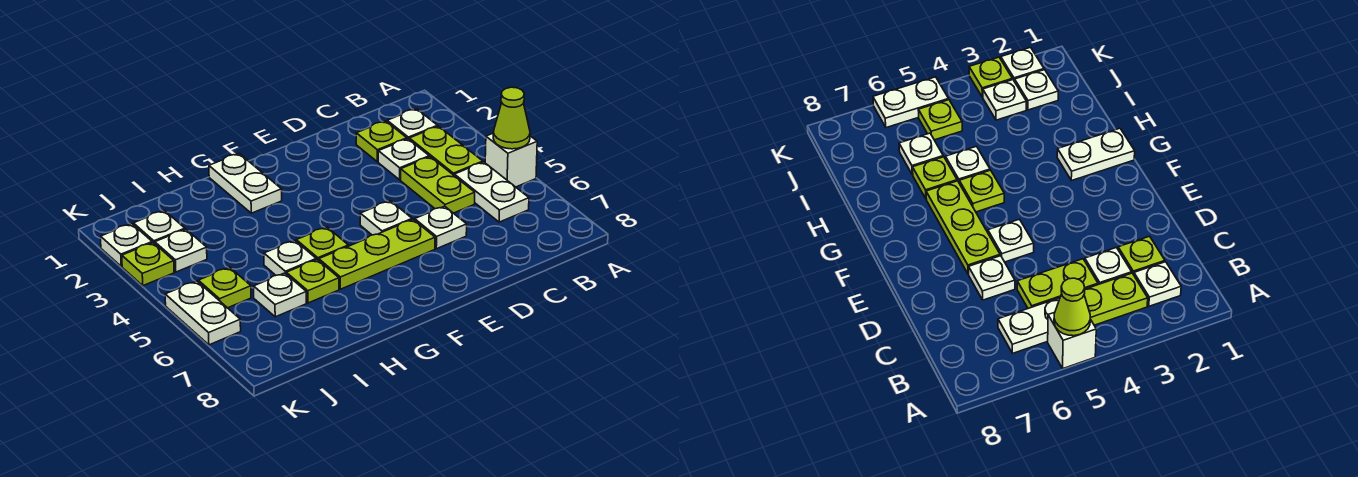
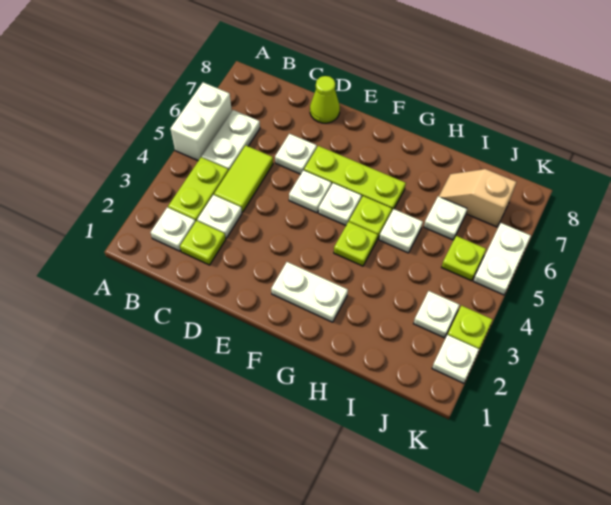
white brick A5 level 1 -> white brick A5:A6 level 1
lime cone A5 level 2 -> lime cone D8 level 1
lime plate C4:C5 level 1 -> lime tile C4:C5 level 1
white plate G1:G2 level 1 -> white plate F2:G2 level 1
lime plate H6 level 1 -> lime plate G4 level 1
none -> tan slope I7:J7 level 1 top J
white plate J2 level 1 -> white plate F5 level 1

